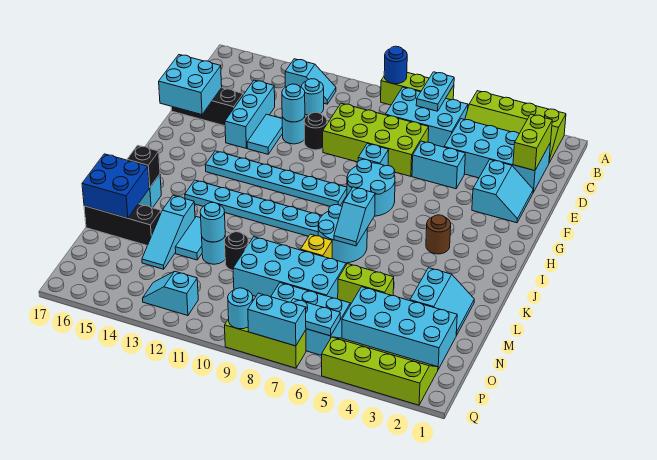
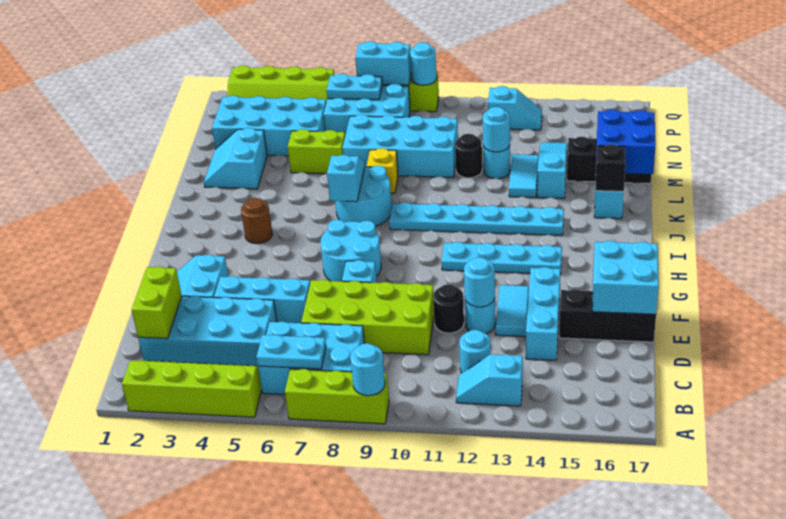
cyan plate A7:B7 level 2 -> cyan plate B6:B7 level 2
blue round brick A9 level 2 -> cyan round brick A9 level 2
cyan brick E5:E6 level 1 -> cyan brick E4:E6 level 1
cyan plate H9:H14 level 1 -> cyan plate H11:H14 level 1

